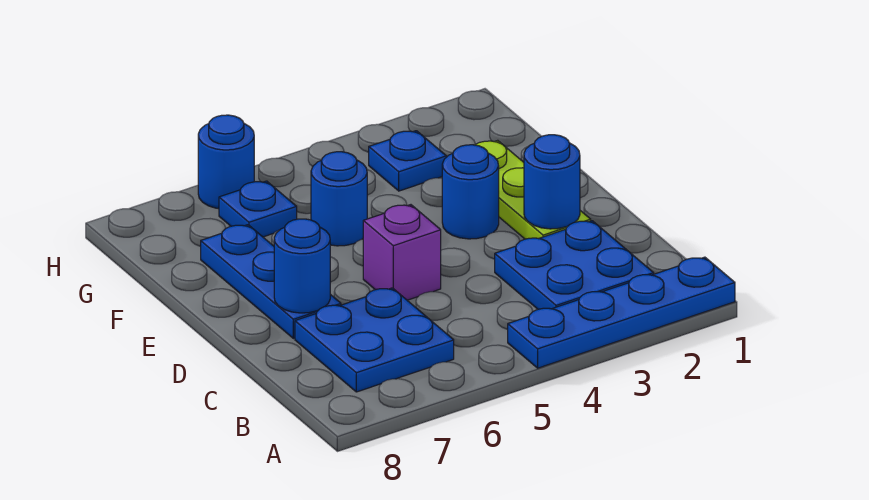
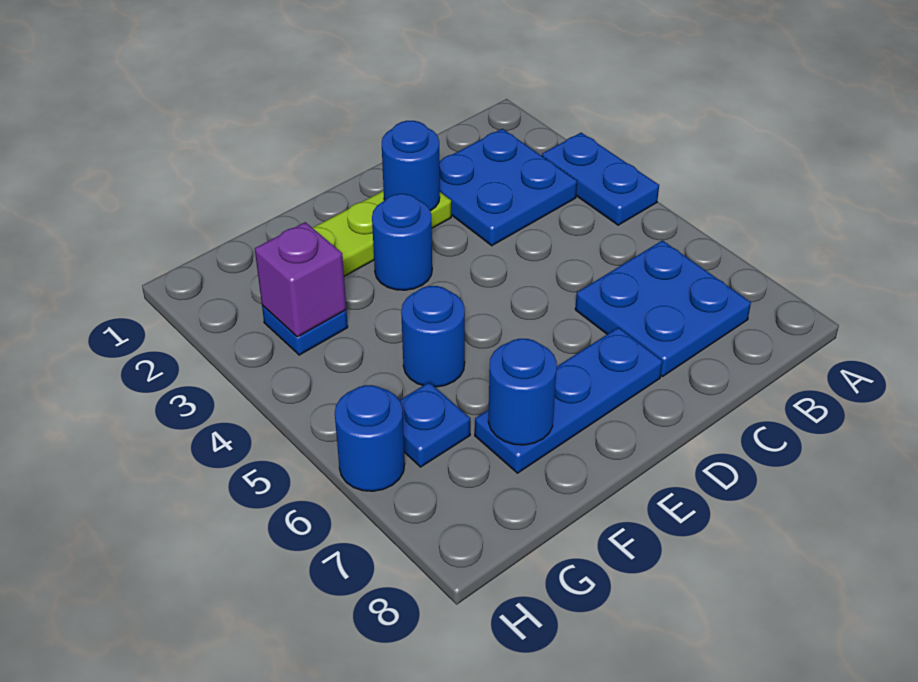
blue plate A1:A4 level 1 -> blue plate A3:A4 level 1
purple brick D5 level 1 -> purple brick G3 level 2
blue round brick D7 level 2 -> blue round brick F7 level 2

